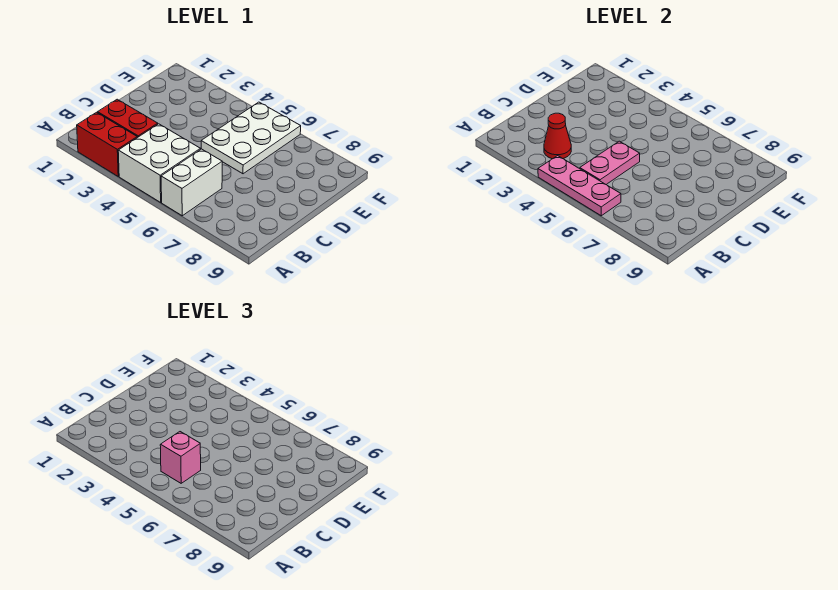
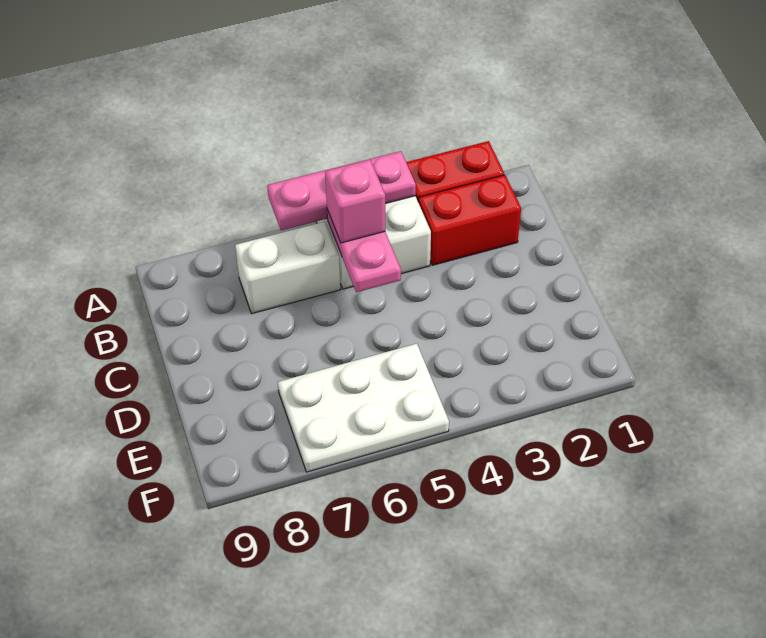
white brick A6:B6 level 1 -> white brick B6:B7 level 1
red cone B3 level 2 -> none
white plate D5:F6 level 1 -> white plate E5:F7 level 1

